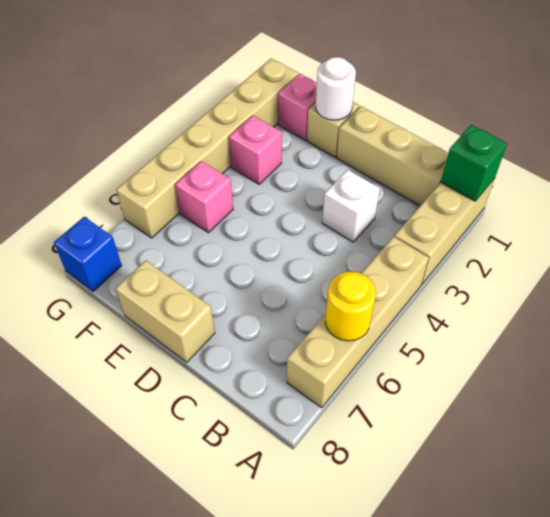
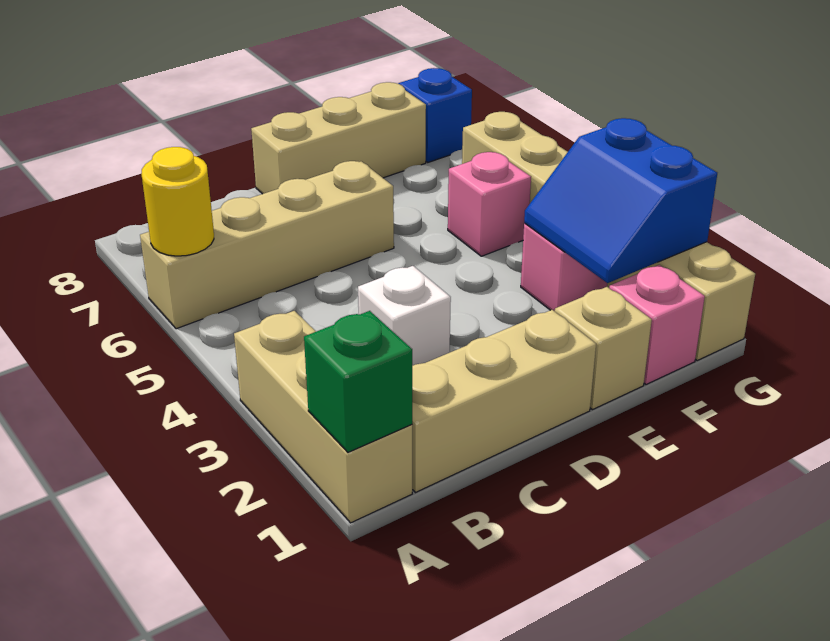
tan brick A4:A7 level 1 -> tan brick A6:D6 level 1
tan brick D8:E8 level 1 -> tan brick D8:F8 level 1
white round brick E1 level 2 -> none
none -> blue slope F2:G3 level 2 top G

